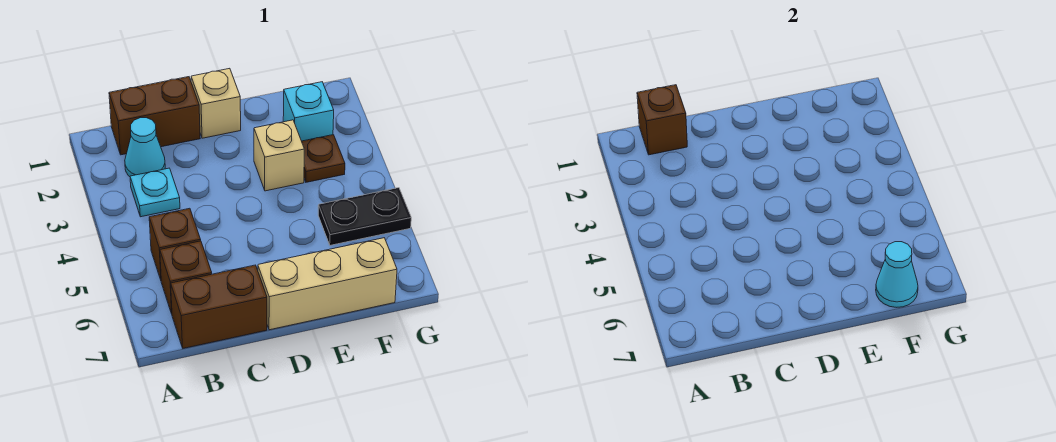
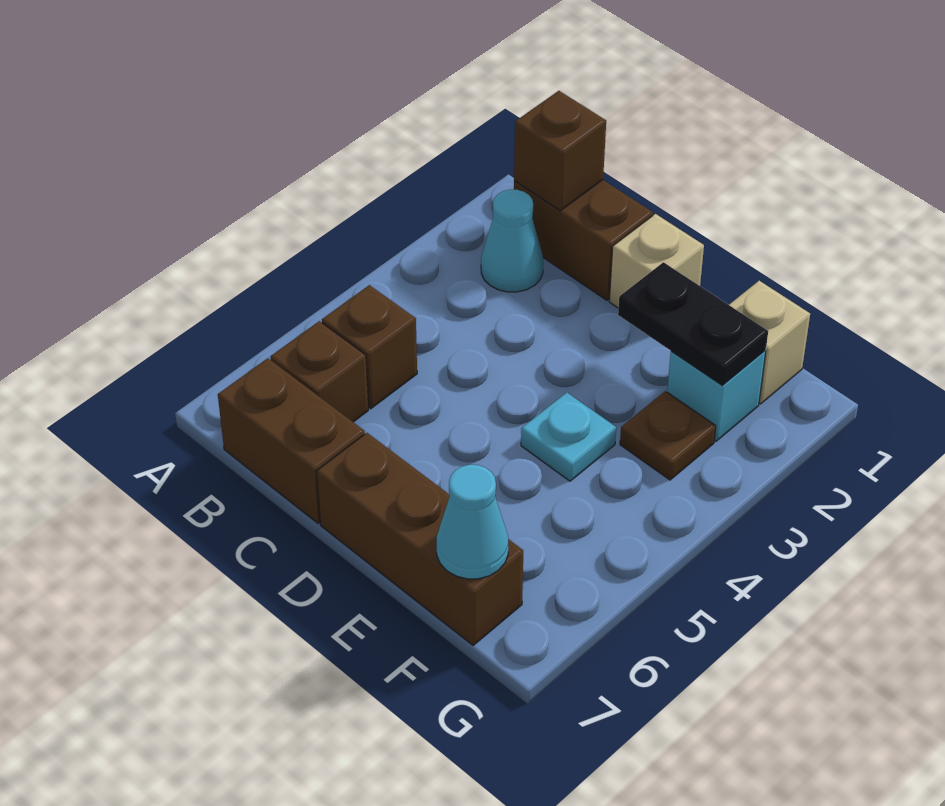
cyan plate B3 level 1 -> cyan plate E4 level 1
tan brick D7:F7 level 1 -> brown brick D7:F7 level 1
tan brick E3 level 1 -> tan brick F1 level 1
black plate F5:G5 level 1 -> black plate E2:F2 level 2

